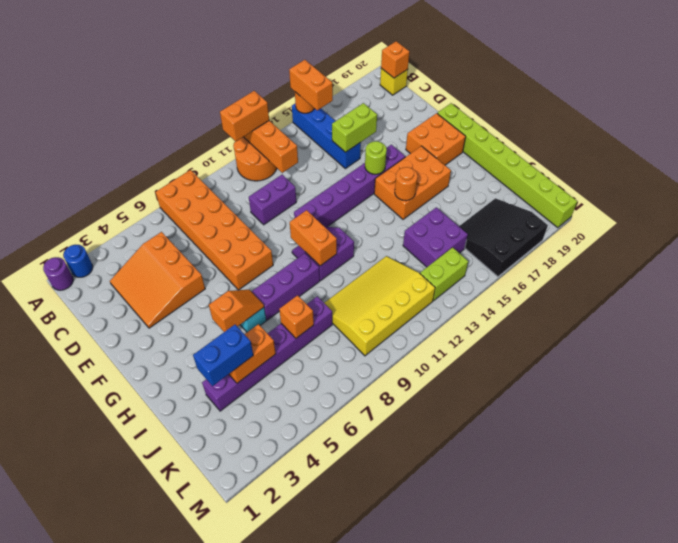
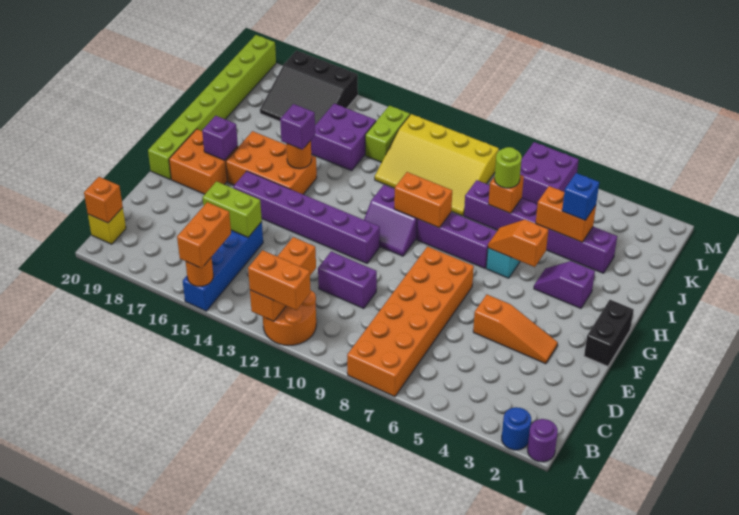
orange slope C3:E5 level 1 top 5 -> orange slope E3:E5 level 1 top 5
none -> black brick F1:G1 level 1
lime round brick F15 level 2 -> lime round brick J7 level 3
orange brick G10:H10 level 2 -> orange brick H9:H10 level 2
none -> purple brick G18 level 2
none -> purple slope H3:H4 level 1 top 3
none -> purple brick H15 level 3
blue brick J3:J4 level 3 -> blue brick J4 level 3
none -> purple brick L6:M7 level 1
lime brick L13:L14 level 1 -> lime brick K13:L13 level 1

